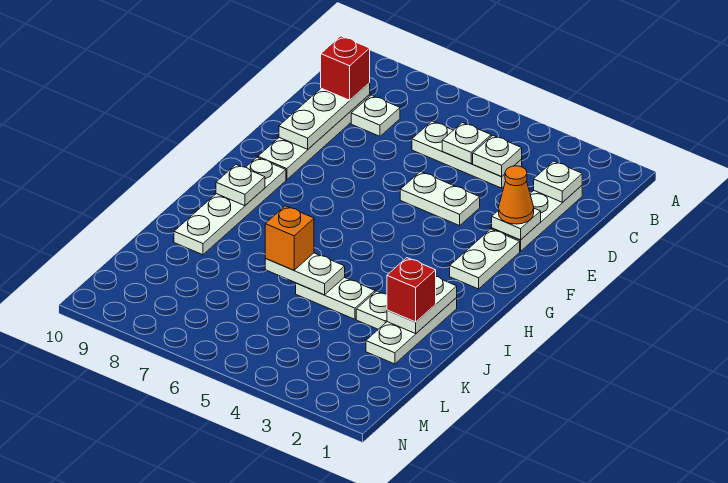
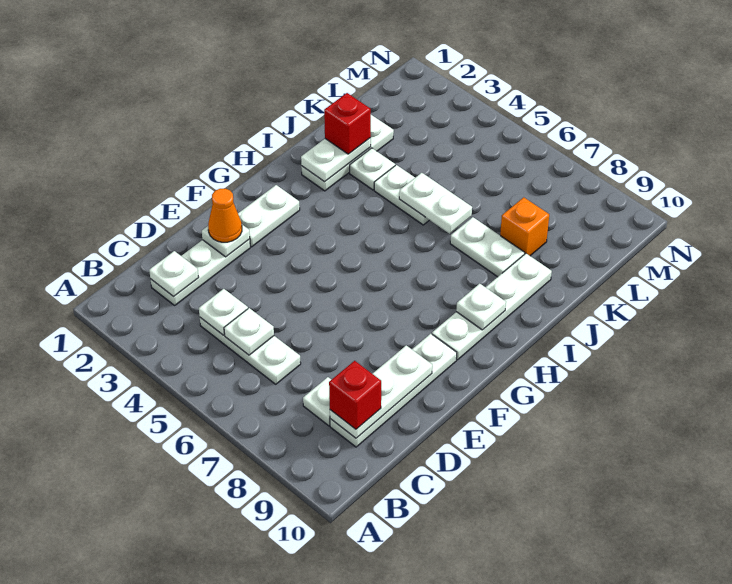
white plate E4:E5 level 1 -> white plate J7:J8 level 1
orange brick J6 level 3 -> orange brick K8 level 1

